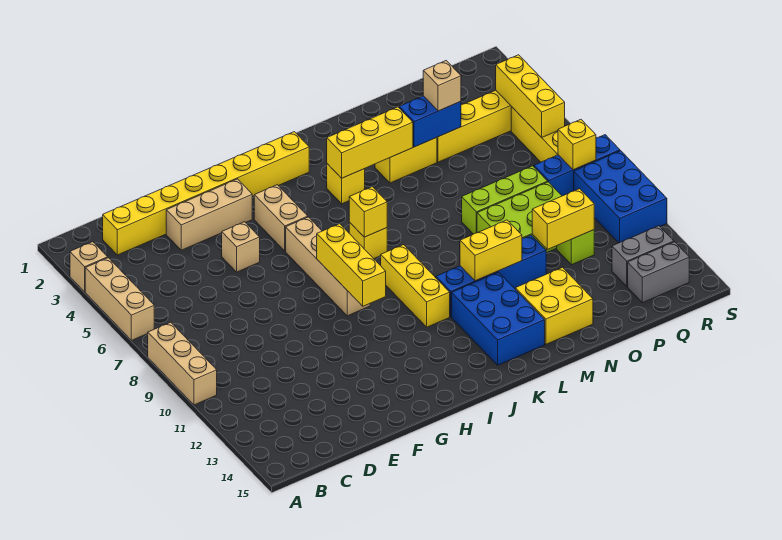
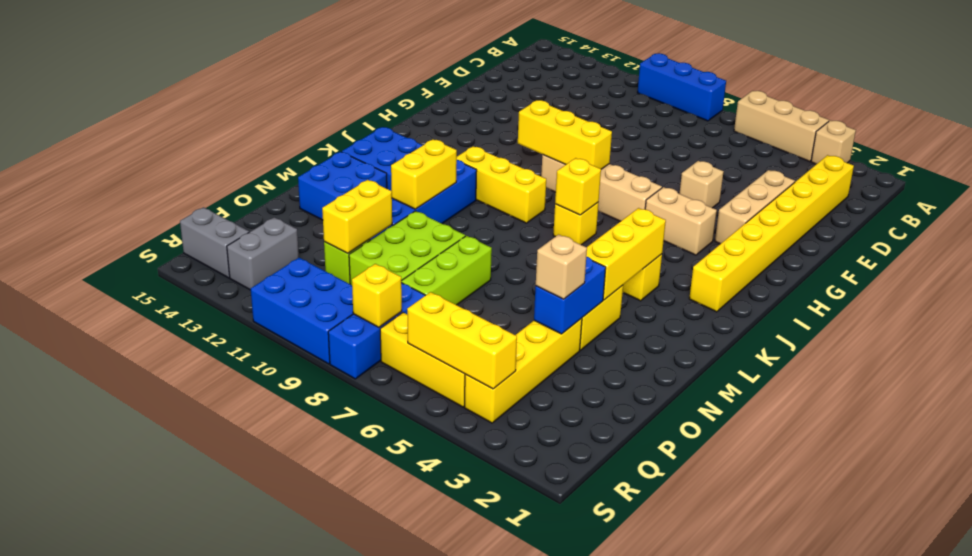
tan brick A8:A10 level 1 -> blue brick A8:A10 level 1
yellow brick M13:N14 level 1 -> blue brick M13:N14 level 1
grey brick Q14:R14 level 1 -> grey brick R14:R15 level 1

